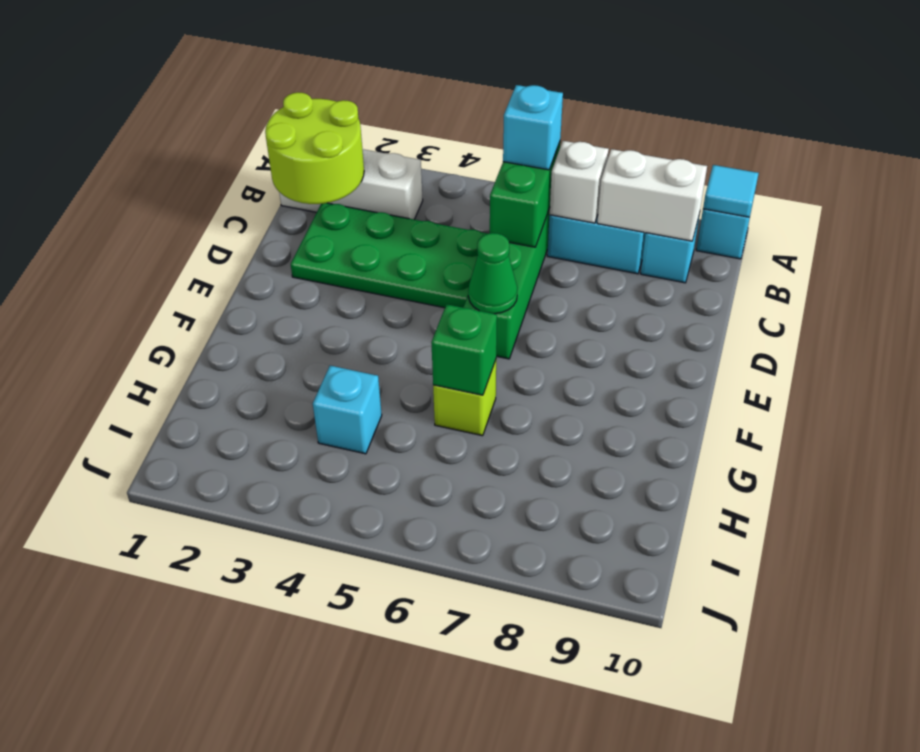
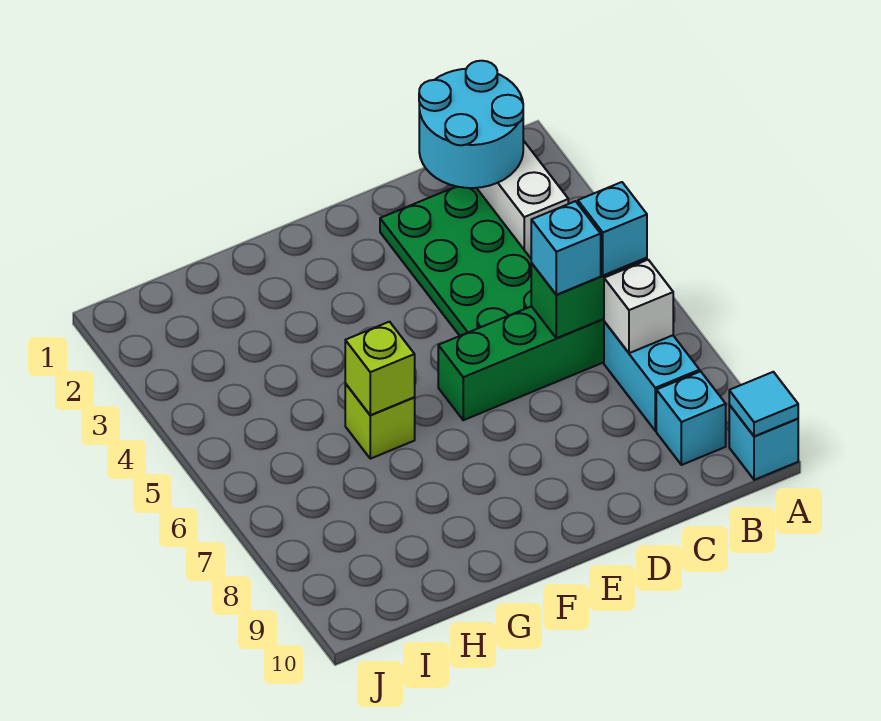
lime round brick B1:C2 level 2 -> cyan round brick B1:C2 level 2
white brick B8:B9 level 2 -> none
green cone E6 level 2 -> none
green brick G6 level 2 -> lime brick G6 level 2
cyan brick H4 level 1 -> cyan brick C6 level 3

